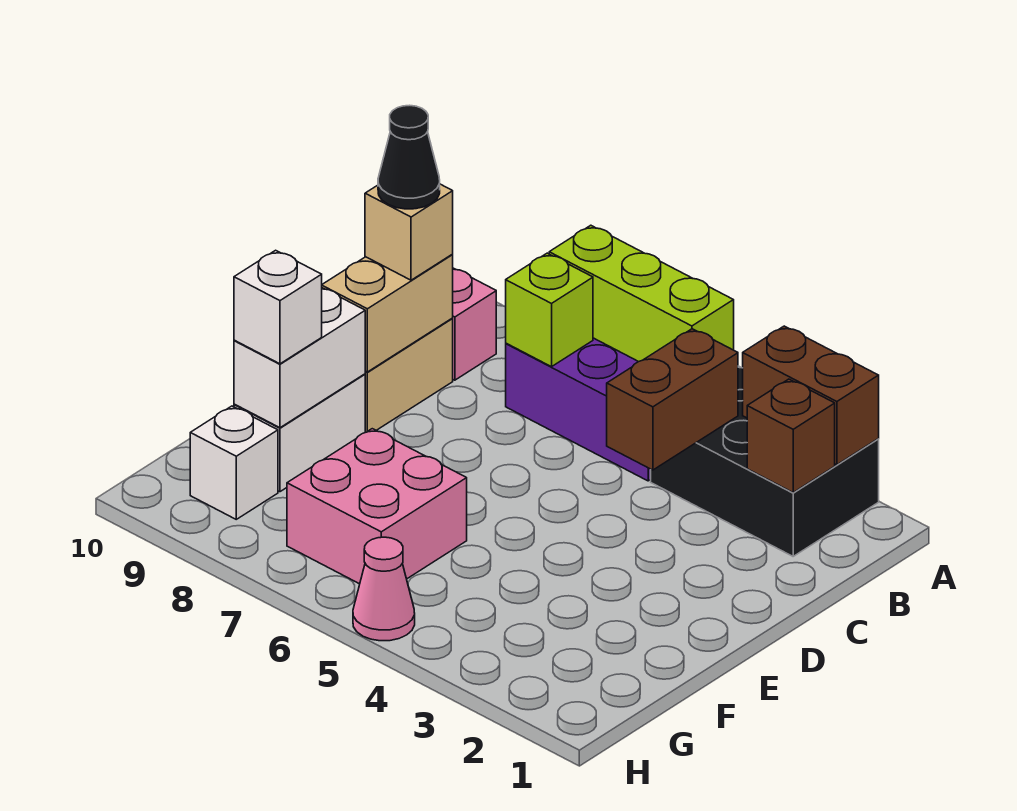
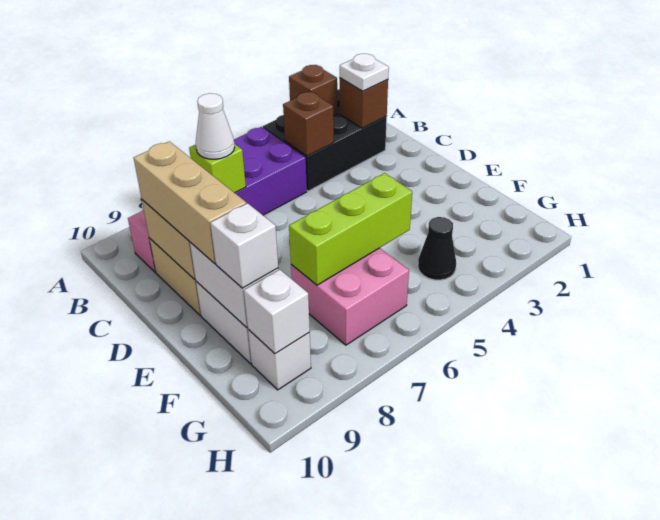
brown brick A2:A3 level 2 -> brown brick A3 level 2
lime brick A5:A7 level 2 -> lime brick F5:F7 level 2
none -> white plate B2 level 3
brown brick B4:C4 level 2 -> brown brick B4 level 2
none -> white cone B7 level 3
tan brick C9 level 3 -> tan brick C9:E9 level 3
black cone C9 level 4 -> black cone G4 level 1
none -> white brick G9 level 2
pink cone H5 level 1 -> none

